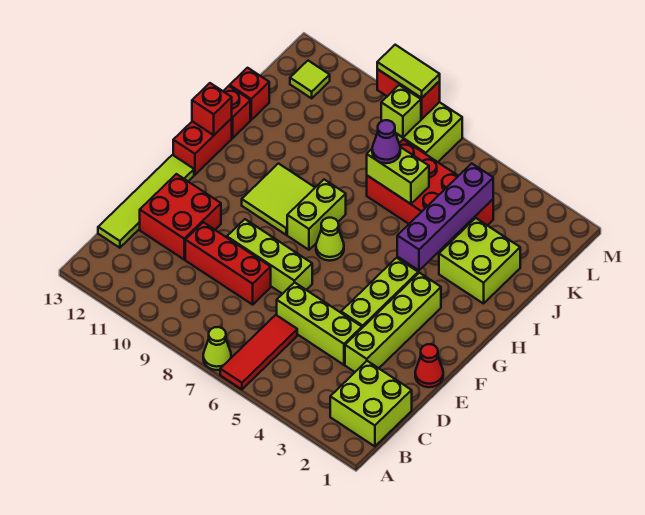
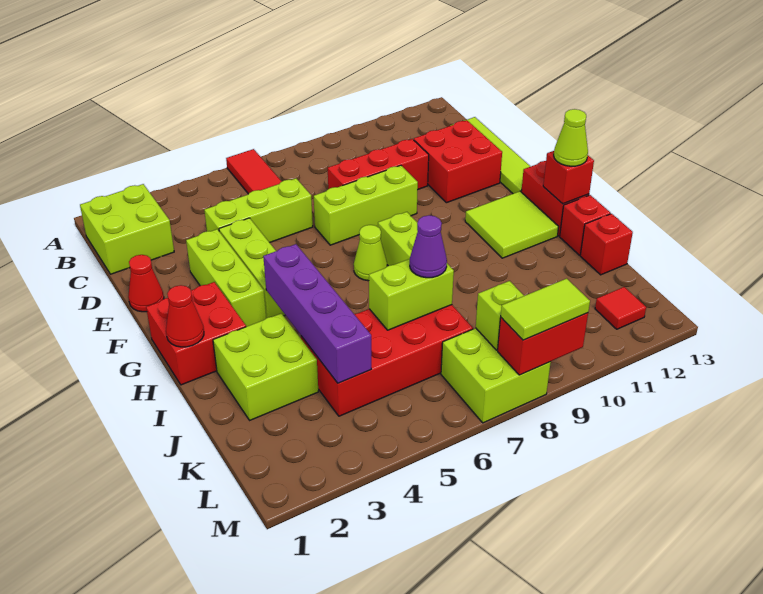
lime cone A7 level 1 -> lime cone H13 level 3
lime brick D3:G3 level 1 -> lime brick E3:G3 level 1
none -> red brick G1:H2 level 1
lime tile G9:H10 level 1 -> lime tile G11:H12 level 1
none -> red cone H1 level 2
lime tile L12 level 1 -> red tile L12 level 1

